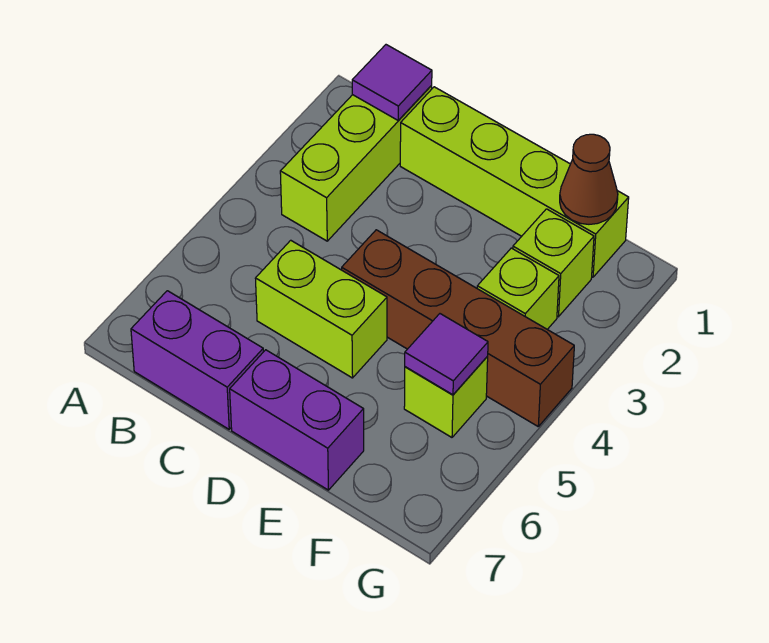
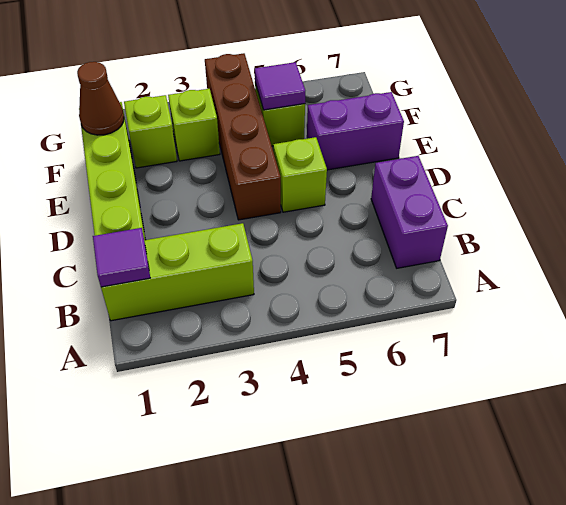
lime brick C5:D5 level 1 -> lime brick D5 level 1
purple brick D7:E7 level 1 -> purple brick E6:E7 level 1

